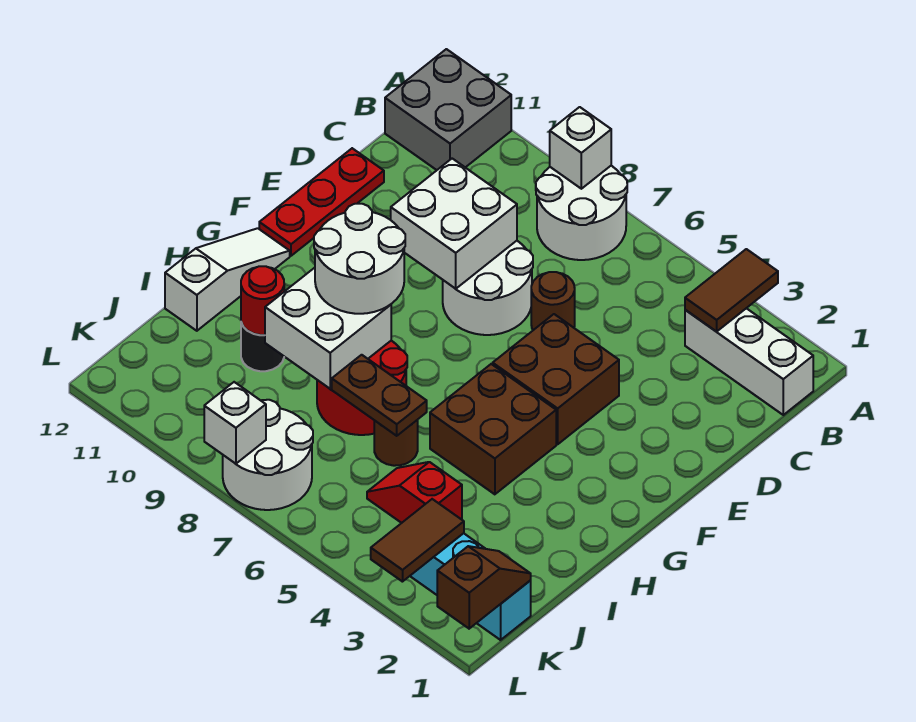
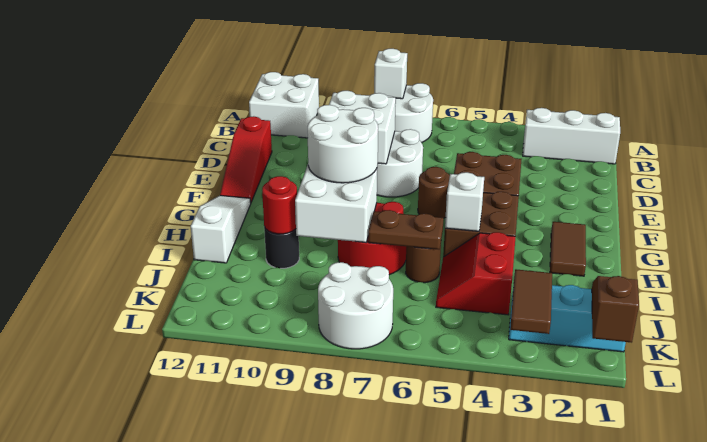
brown tile A3:B3 level 2 -> brown tile G2:H2 level 1
grey brick A11:B12 level 1 -> white brick A11:B12 level 1
brown round brick D6 level 1 -> brown round brick F6 level 1
red plate D12:F12 level 1 -> red slope D12:F12 level 1 top D
red slope J4:J5 level 1 top 4 -> red slope I4:J5 level 1 top 4
white brick L8 level 2 -> white brick H5 level 2

